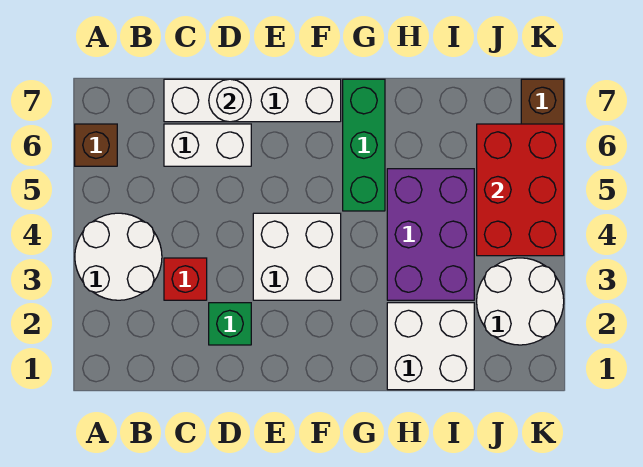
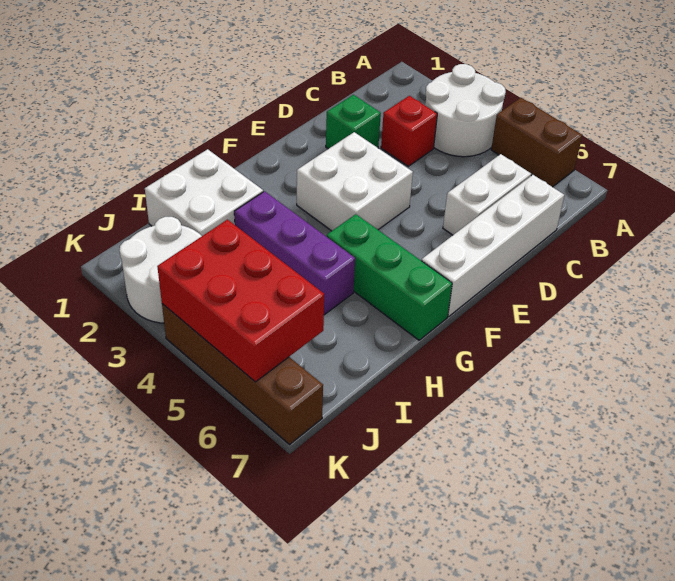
brown brick A6 level 1 -> brown brick A5:A6 level 1
white round brick D7 level 2 -> none
purple brick H3:I5 level 1 -> purple brick H3:H5 level 1

